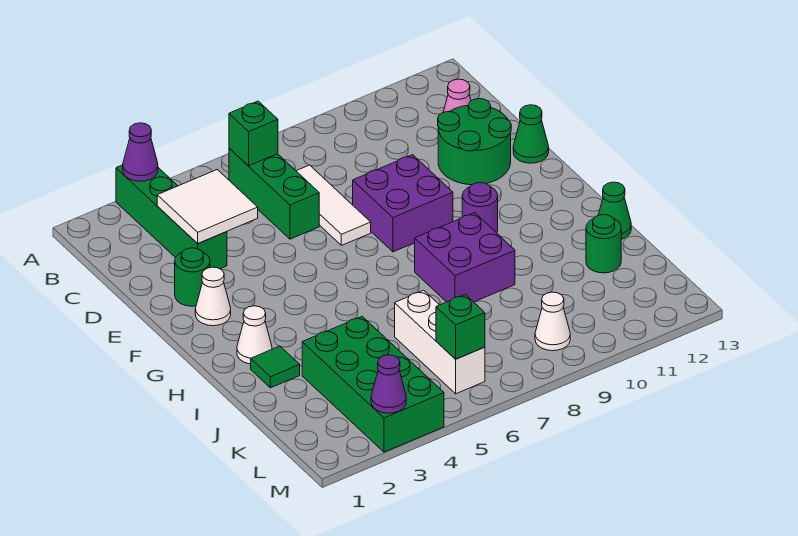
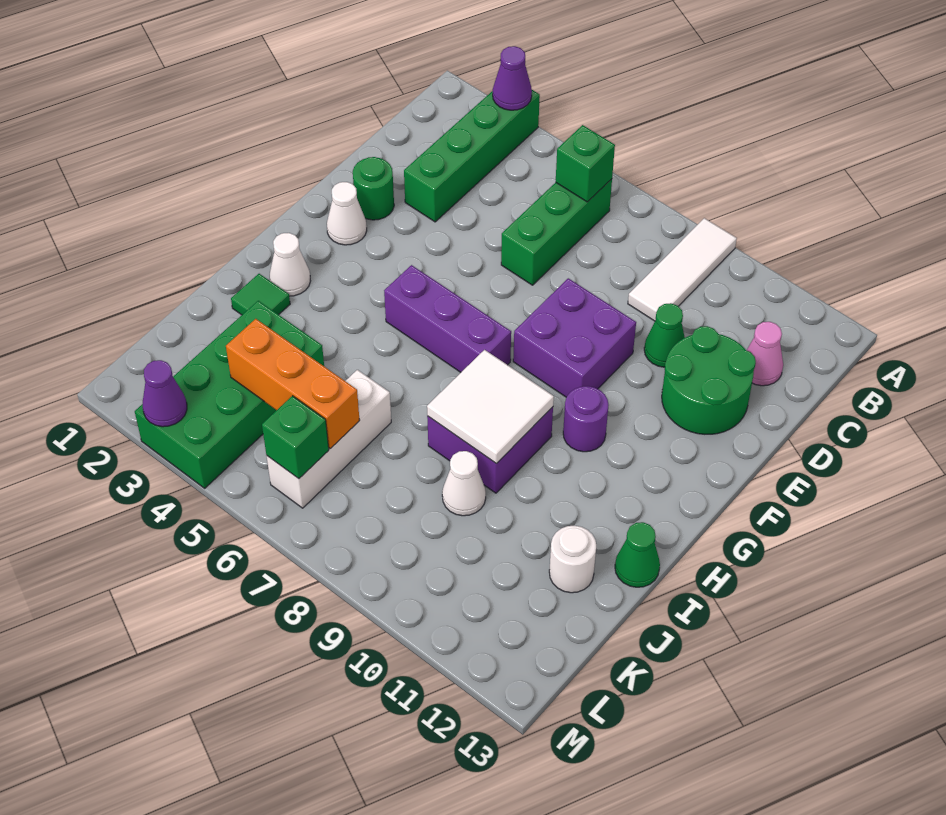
white tile C3:D4 level 2 -> white tile H8:I9 level 2
white tile C7:E7 level 1 -> white tile A9:C9 level 1
green cone E13 level 1 -> green cone D10 level 1
none -> purple brick G5:G7 level 1
green round brick J12 level 1 -> white round brick J12 level 1
none -> orange brick K4:K6 level 2
white cone L9 level 1 -> white cone J9 level 1

